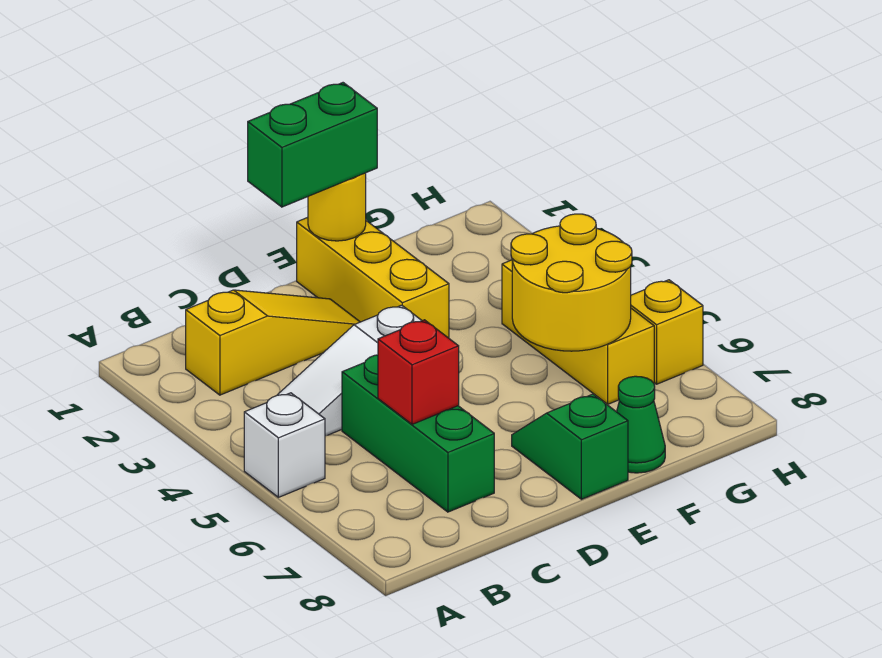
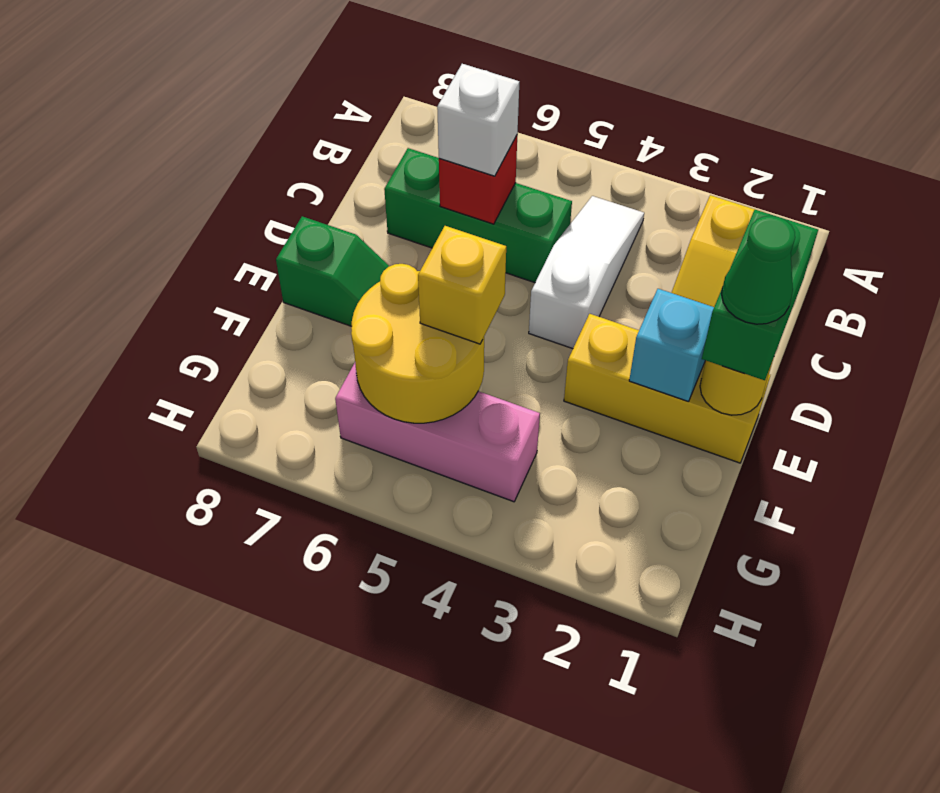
white brick A5 level 1 -> white brick C6 level 3
none -> cyan brick E2 level 2
green cone F8 level 1 -> green cone E1 level 4
yellow brick G4:G6 level 1 -> pink brick G4:G6 level 1
yellow brick H6 level 1 -> yellow brick F5 level 3

